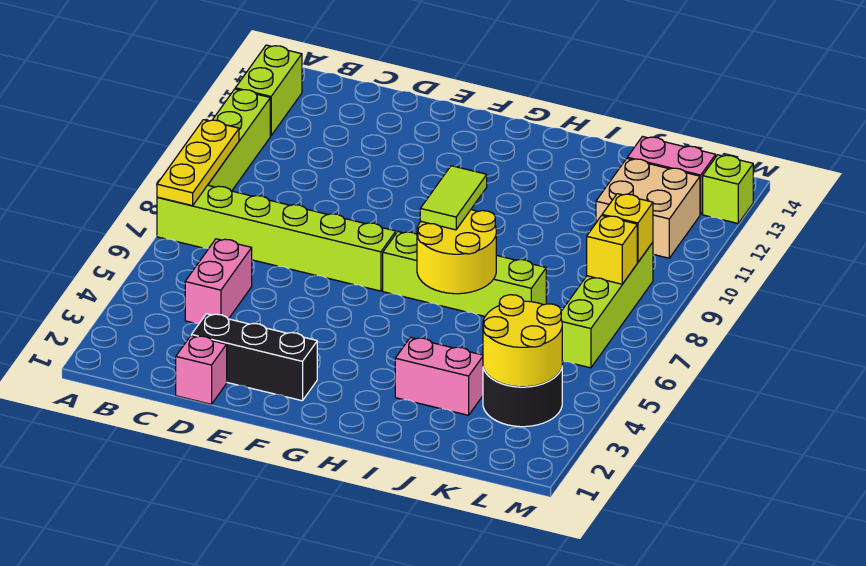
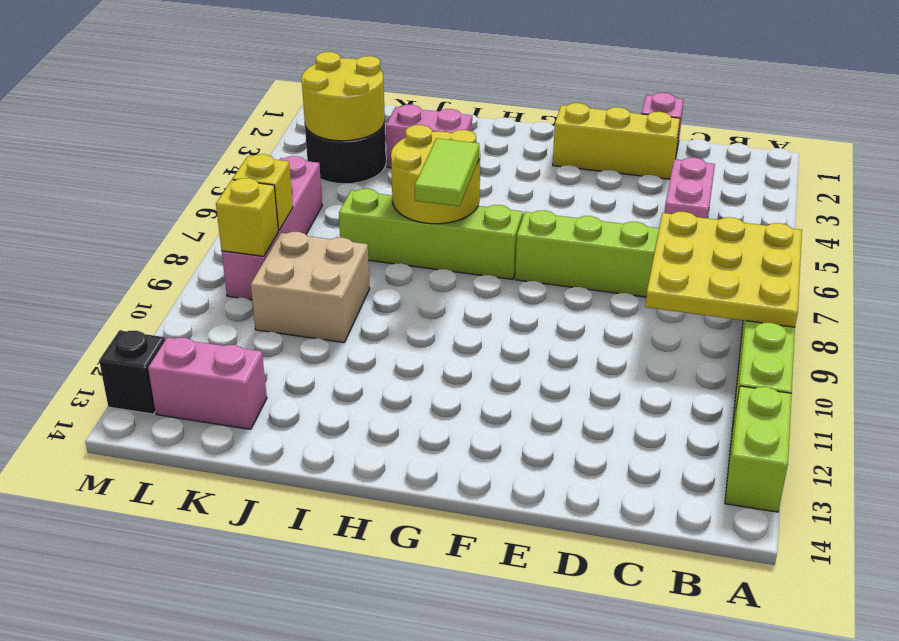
yellow plate A7:A9 level 2 -> yellow plate A7:C9 level 2
black brick D2:F2 level 1 -> yellow brick D2:F2 level 1
tan brick K11:L12 level 1 -> tan brick J9:K10 level 1
lime brick L6:L9 level 1 -> pink brick L6:L9 level 1
lime brick M13 level 1 -> black brick M13 level 1

